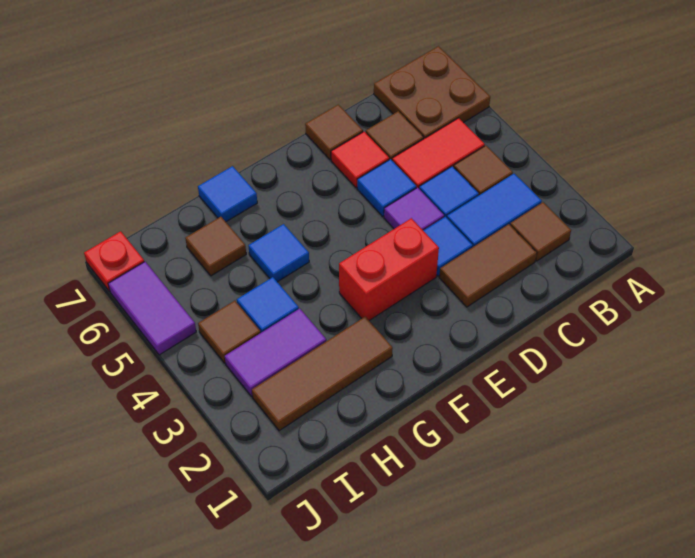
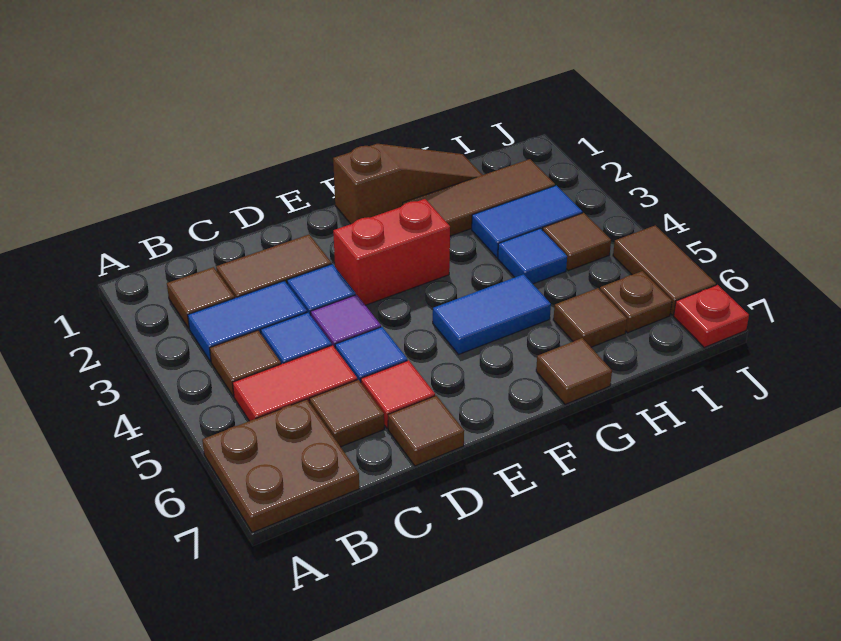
none -> brown slope F1:H1 level 1 top F
blue tile G5 level 1 -> blue tile F5:G5 level 1
blue tile G7 level 1 -> brown tile G7 level 1
purple tile H3:I3 level 1 -> blue tile H3:I3 level 1
none -> brown plate I6 level 1
purple tile J5:J6 level 1 -> brown tile J5:J6 level 1

